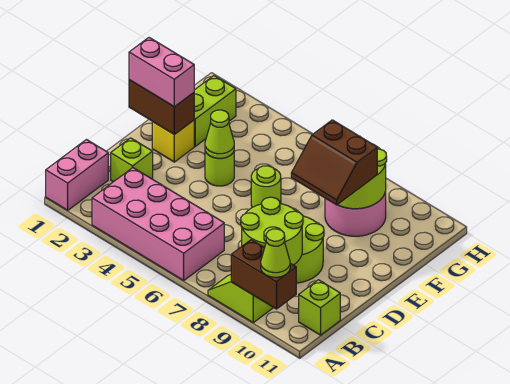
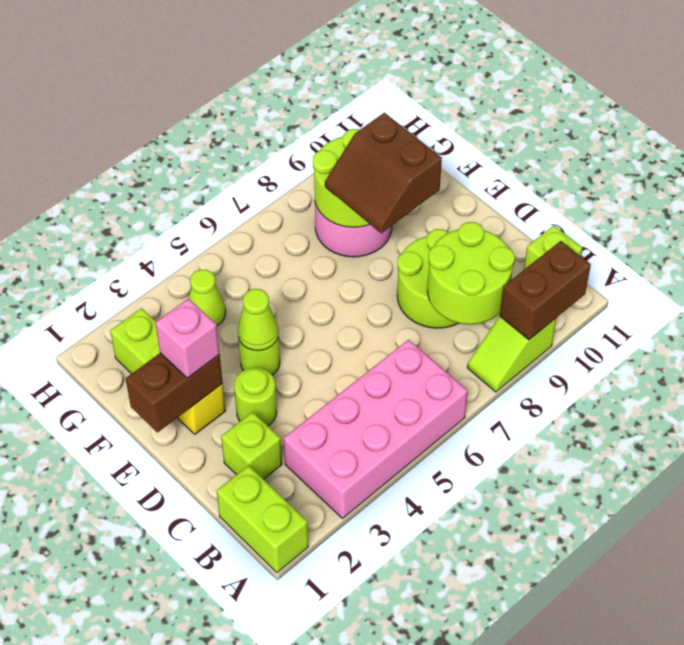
pink brick A1:B1 level 1 -> lime brick A1:B1 level 1
lime cone A10 level 3 -> lime cone G4 level 1
pink brick E1:E2 level 3 -> pink brick E2 level 3
lime round brick E6 level 1 -> lime round brick D3 level 1
brown slope E8:F9 level 3 top F -> brown slope E8:F9 level 3 top 9

